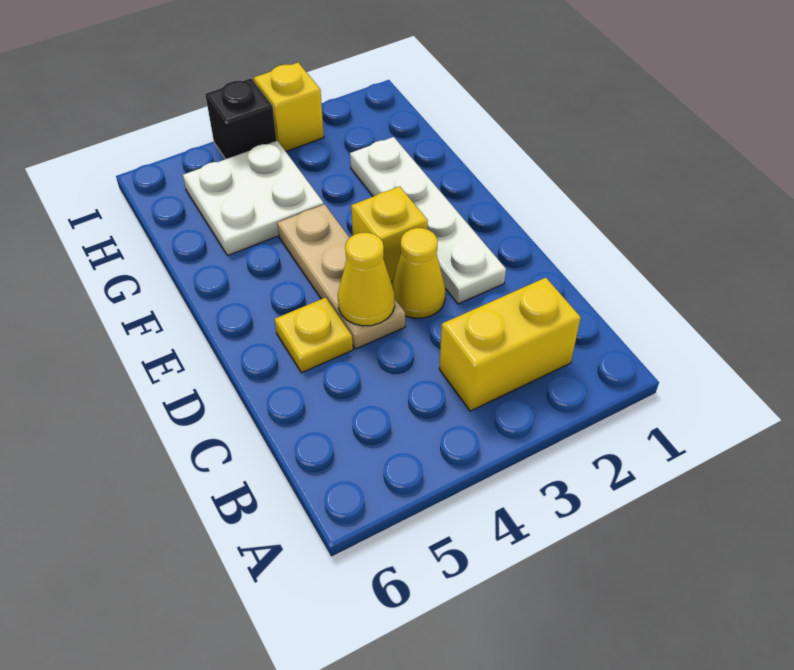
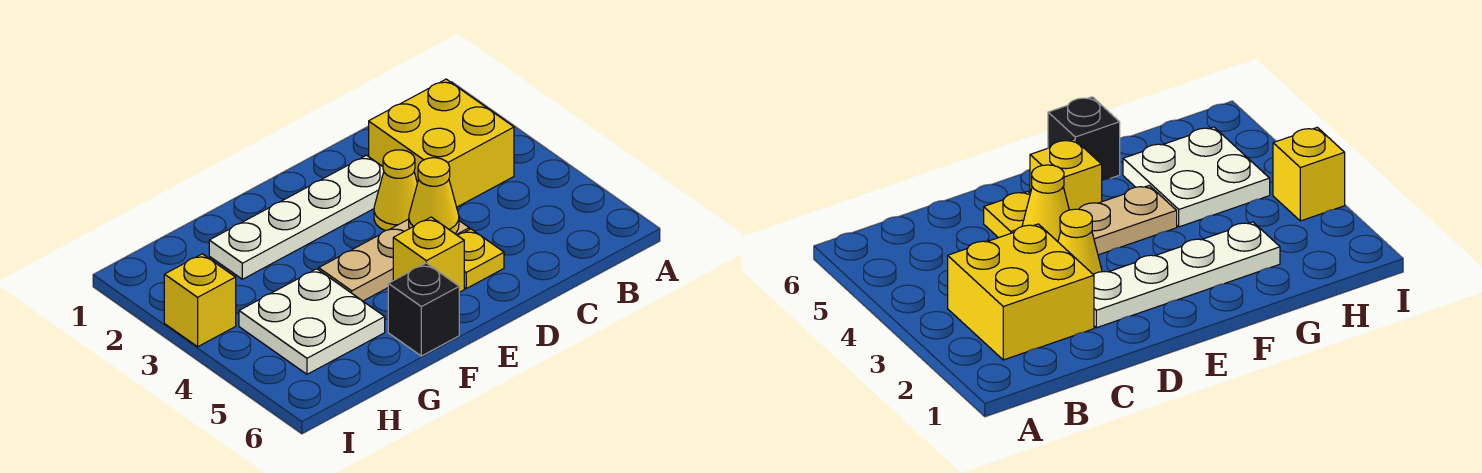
yellow brick B2:B3 level 1 -> yellow brick B2:C3 level 1
yellow brick E3 level 1 -> yellow brick E5 level 1
black brick I4 level 1 -> black brick F6 level 1

